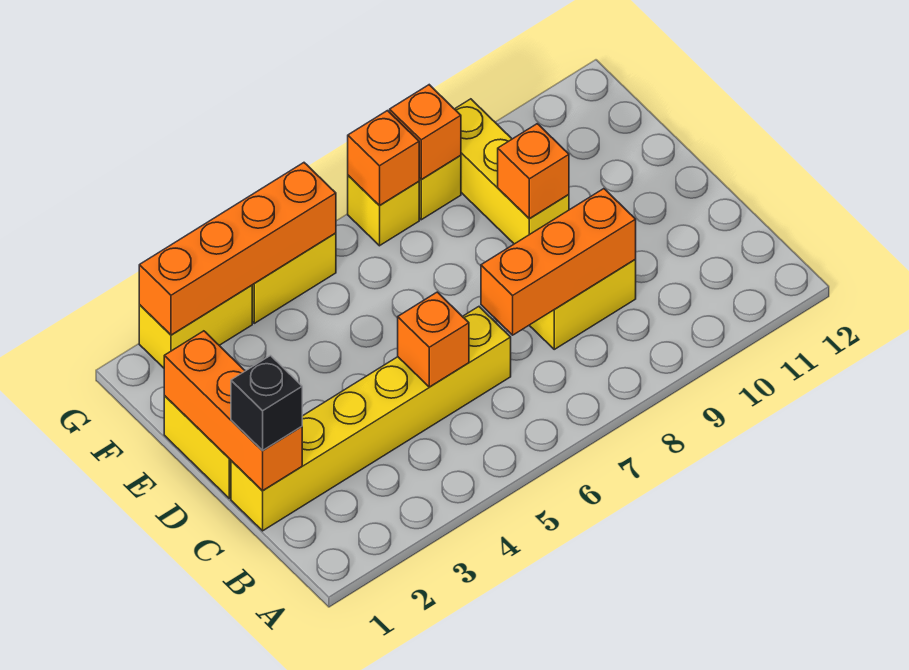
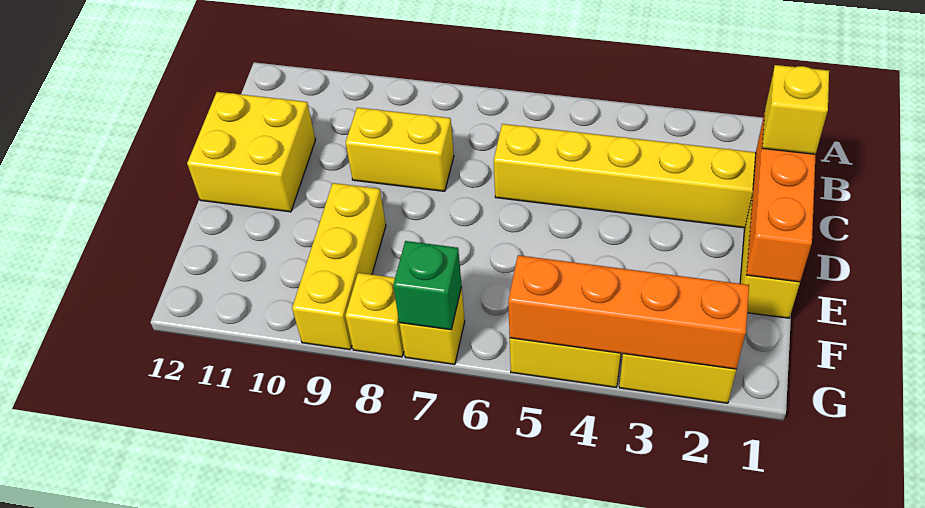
black brick C1 level 3 -> yellow brick C1 level 3
orange brick C5 level 2 -> none
orange brick C7:C9 level 2 -> none
none -> yellow brick C11:D12 level 1
orange brick E9 level 2 -> none
orange brick G7 level 2 -> green brick G7 level 2
orange brick G8 level 2 -> none

